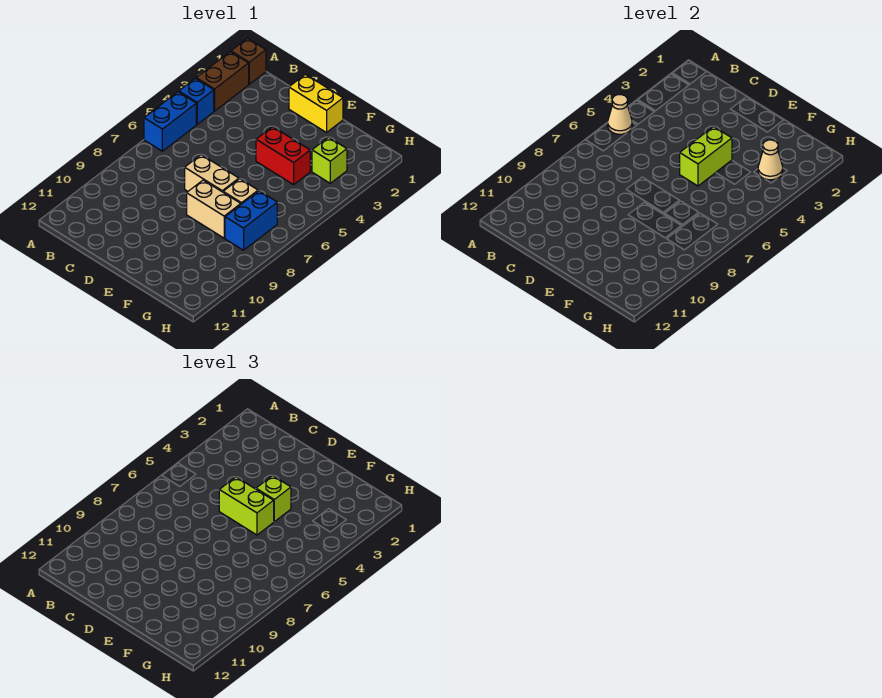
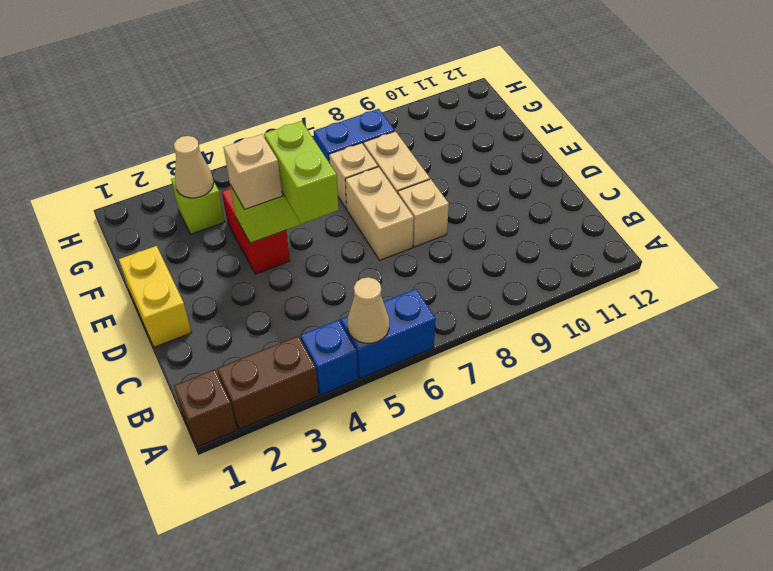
none -> tan brick D8 level 1
lime brick E4 level 3 -> tan brick E4 level 3

